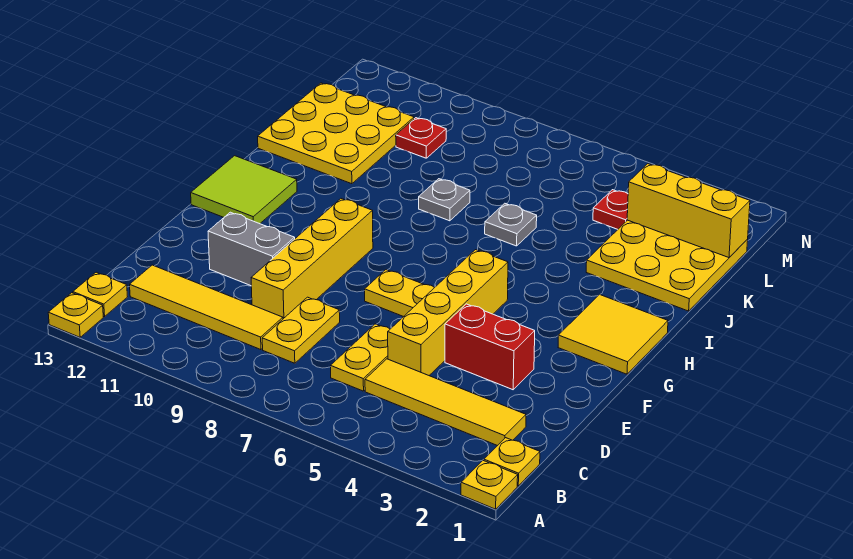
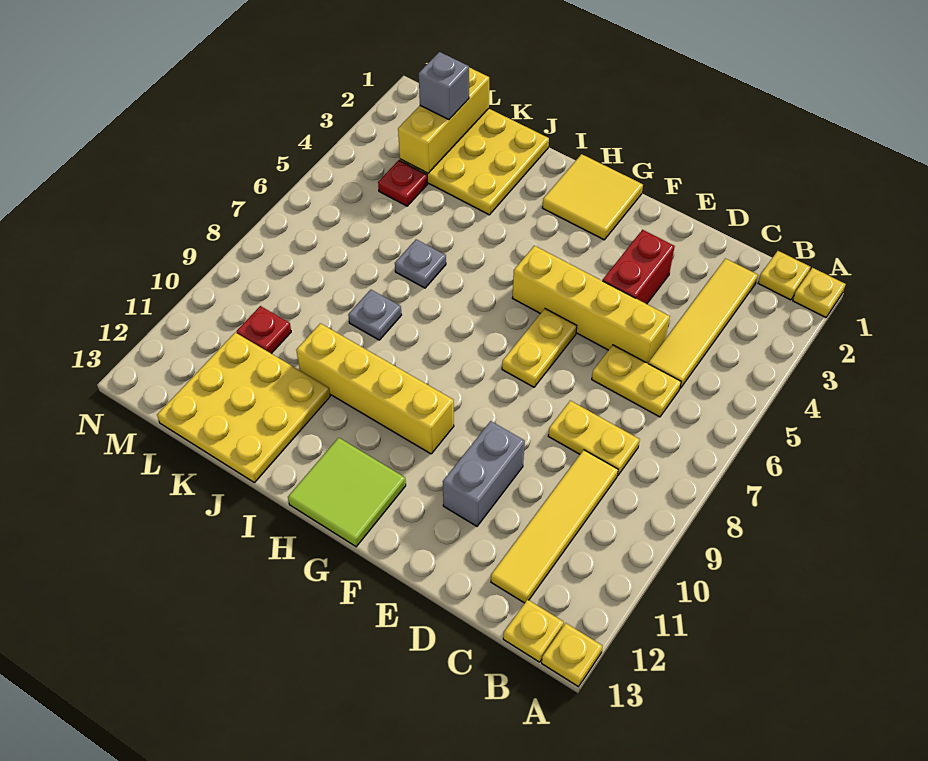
yellow brick D9:G9 level 1 -> yellow brick G10:J10 level 1
none -> grey brick L2 level 3

